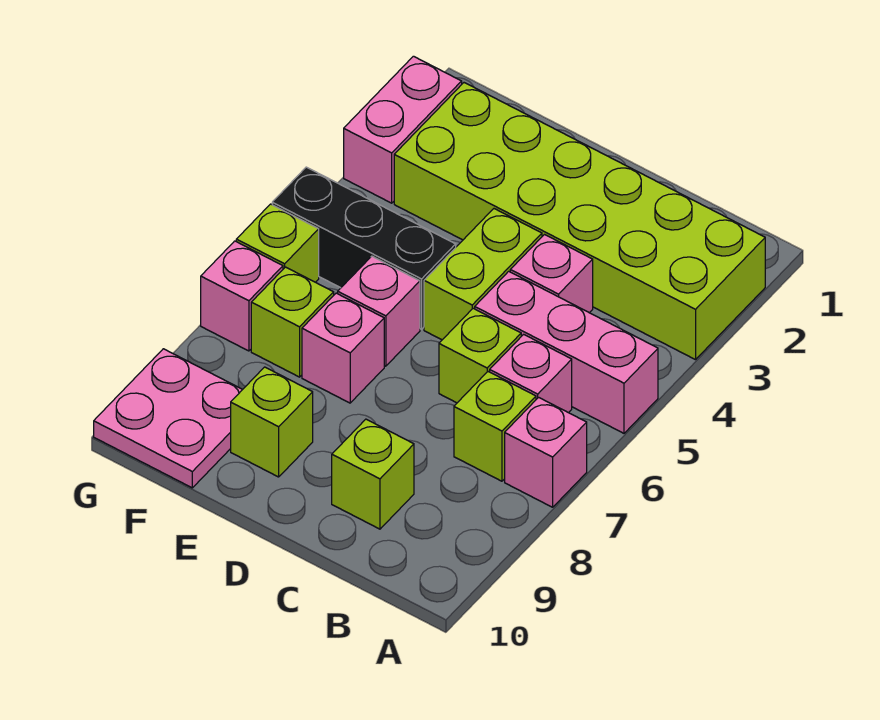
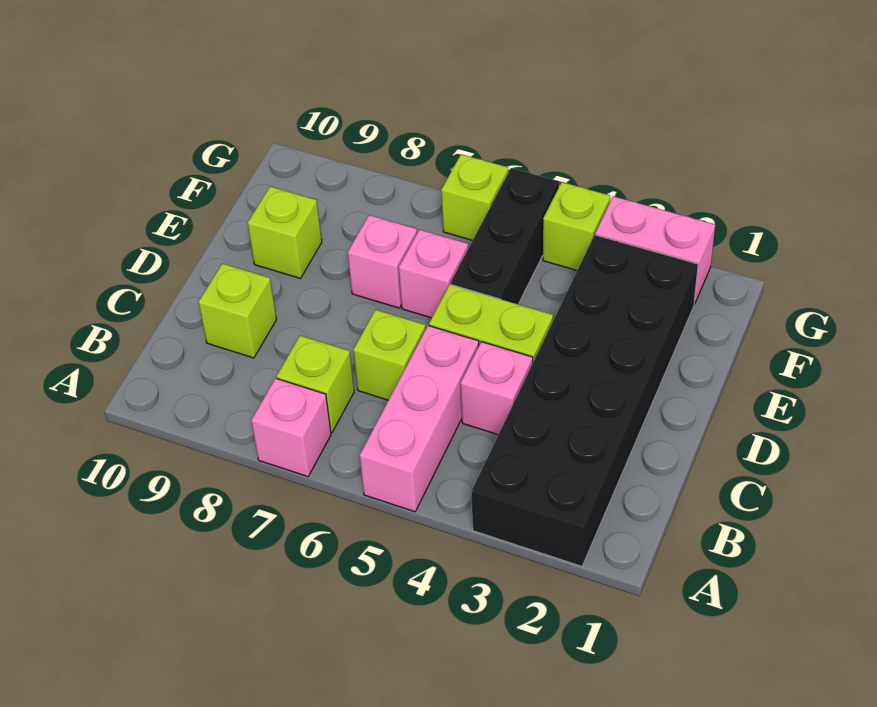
lime brick A2:F3 level 1 -> black brick A2:F3 level 1
pink brick B6 level 1 -> none
lime brick F7 level 1 -> lime brick G4 level 1
pink plate F9:G10 level 1 -> none
pink brick G7 level 1 -> none

